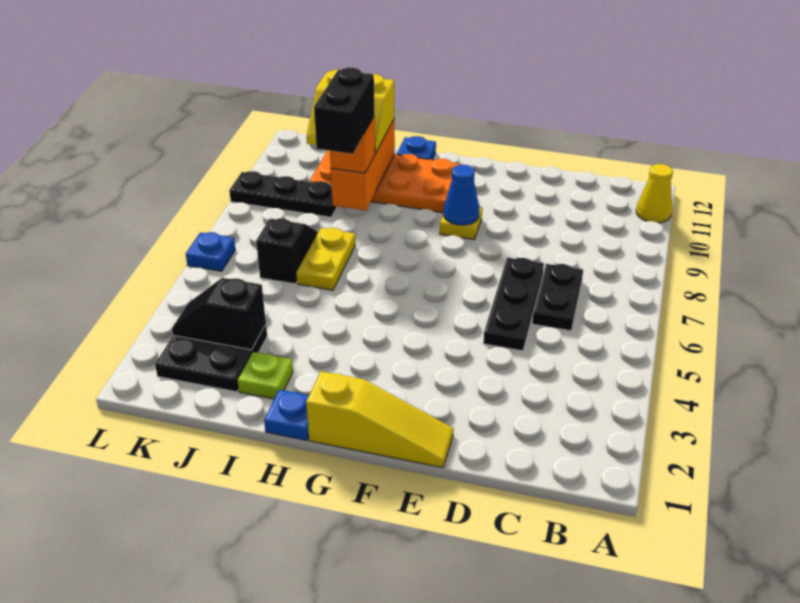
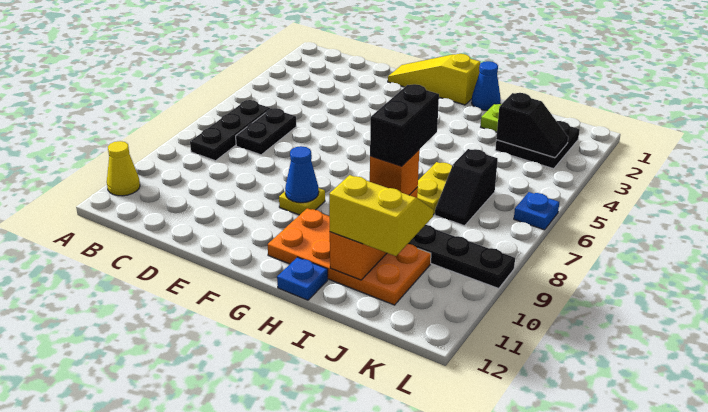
black plate D5:D7 level 1 -> black plate B6:B8 level 1
blue plate H1 level 1 -> blue cone H1 level 1

